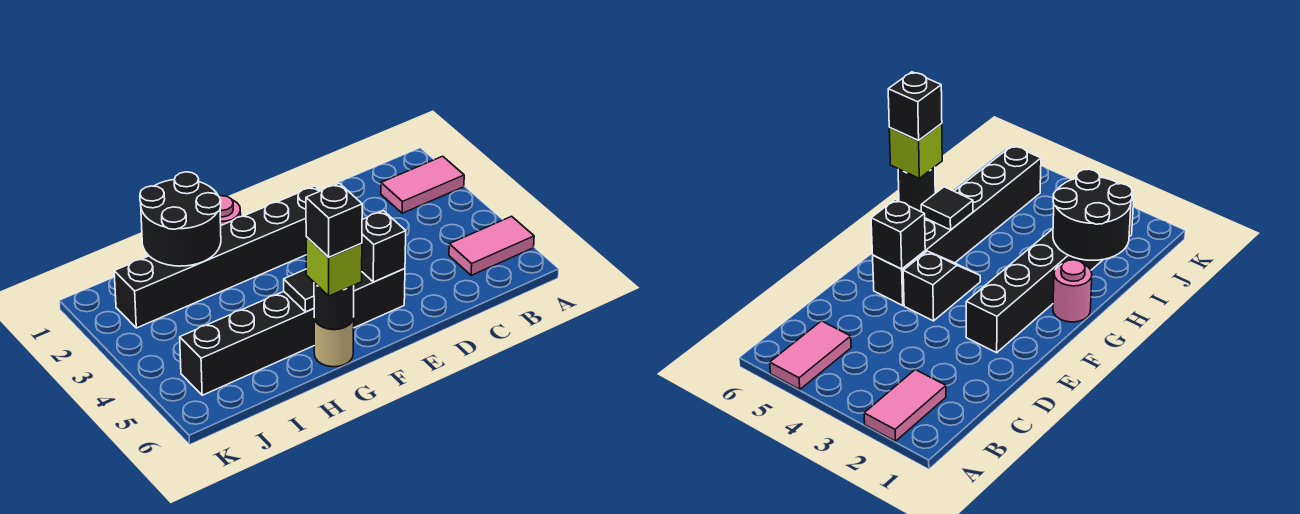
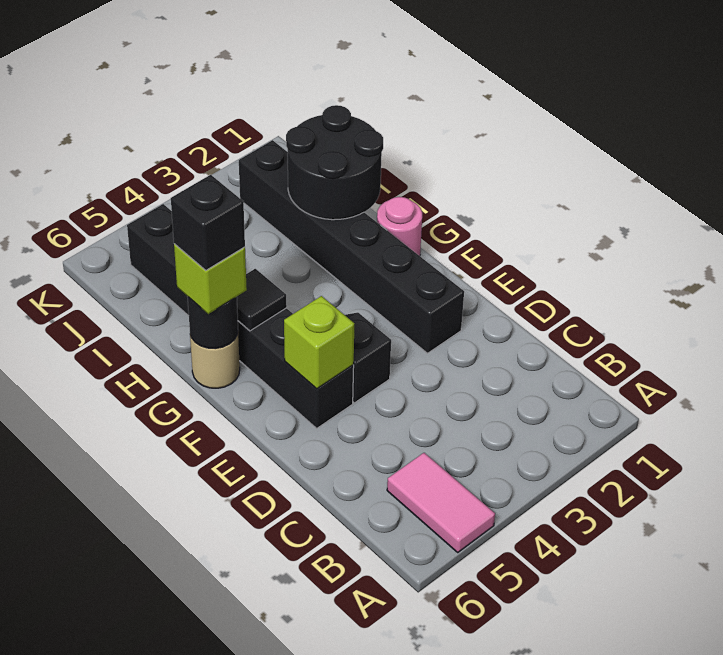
pink tile A2:B2 level 1 -> none
black brick E5 level 2 -> lime brick E5 level 2

